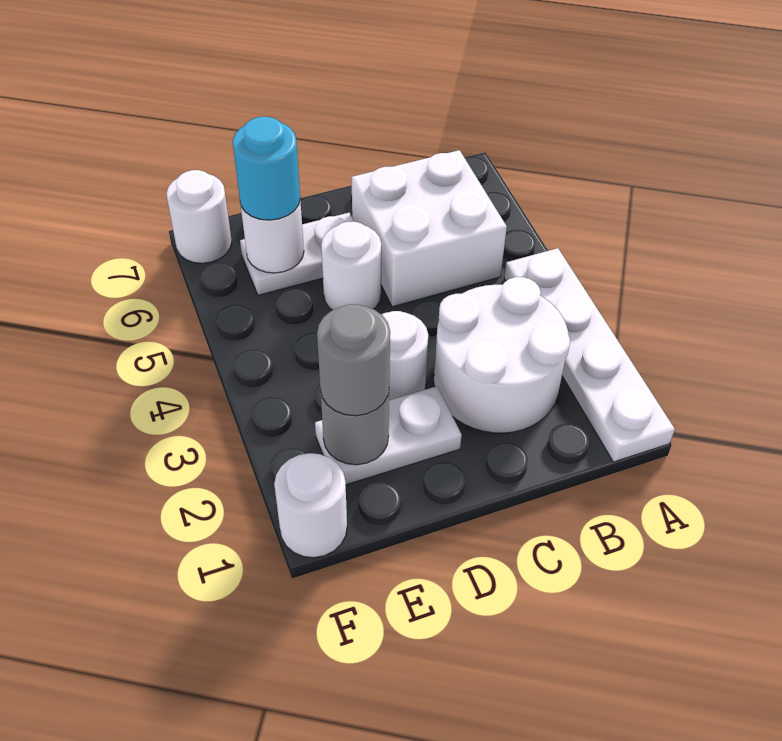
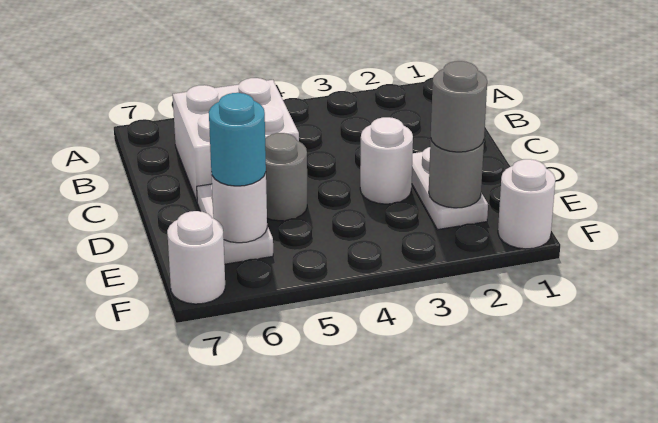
white plate A1:A4 level 1 -> none
white round brick B2:C3 level 1 -> none
white round brick D5 level 1 -> grey round brick D5 level 1

